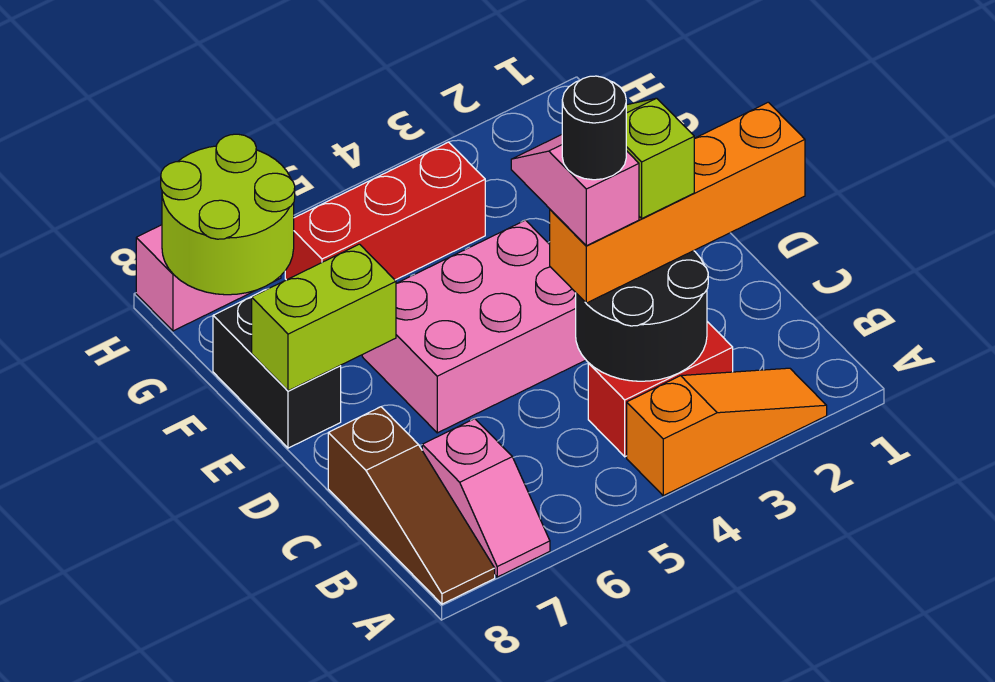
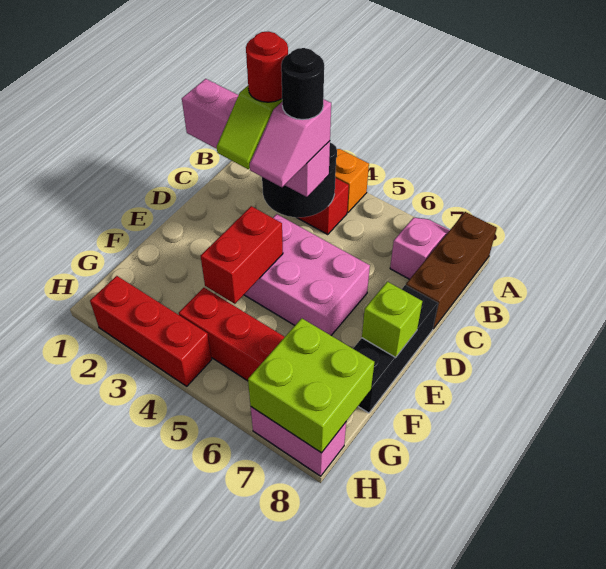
brown slope A8:C8 level 1 top C -> brown brick A8:C8 level 1
orange brick C1:C4 level 3 -> pink brick C1:C4 level 3
none -> red round brick C3 level 5
none -> red brick E4:F4 level 2
lime brick E7:E8 level 2 -> lime brick E8 level 2
black brick E8:F8 level 1 -> black brick D8:F8 level 1
lime round brick G7:H8 level 2 -> lime brick G7:H8 level 2
none -> red brick H2:H4 level 1

